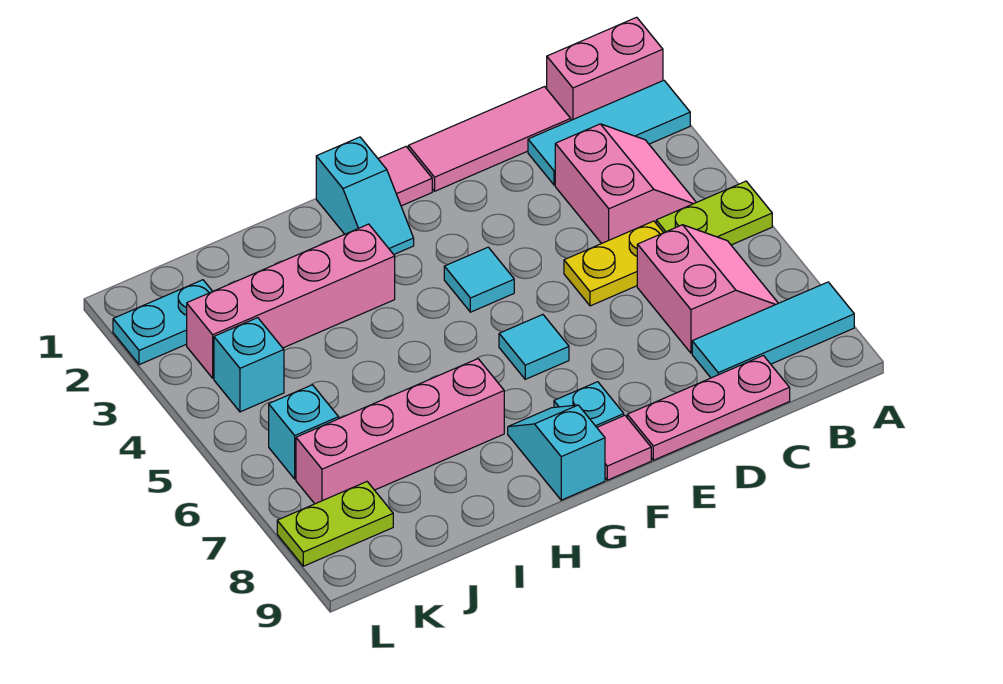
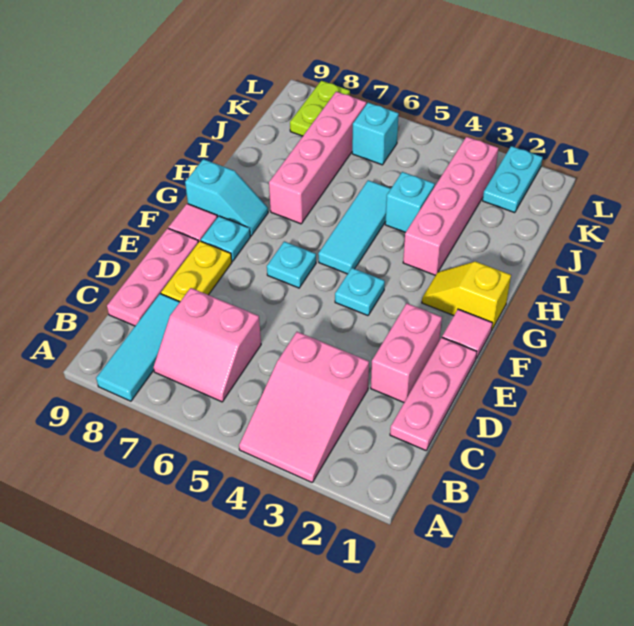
pink brick A1:B1 level 1 -> pink brick D2:E2 level 1
cyan tile A2:C2 level 1 -> cyan tile G5:I5 level 1
lime plate A5:B5 level 1 -> none
pink slope B3:C4 level 1 top C -> pink slope A3:C4 level 1 top C
pink tile C1:E1 level 1 -> pink plate C1:E1 level 1
yellow plate C5:D5 level 1 -> yellow plate D8:E8 level 1
cyan tile F4 level 1 -> cyan plate F4 level 1
cyan tile F6 level 1 -> cyan plate F6 level 1
cyan slope G1:G2 level 1 top 1 -> yellow slope G1:G2 level 1 top 1
cyan brick K4 level 1 -> cyan brick I4 level 1

